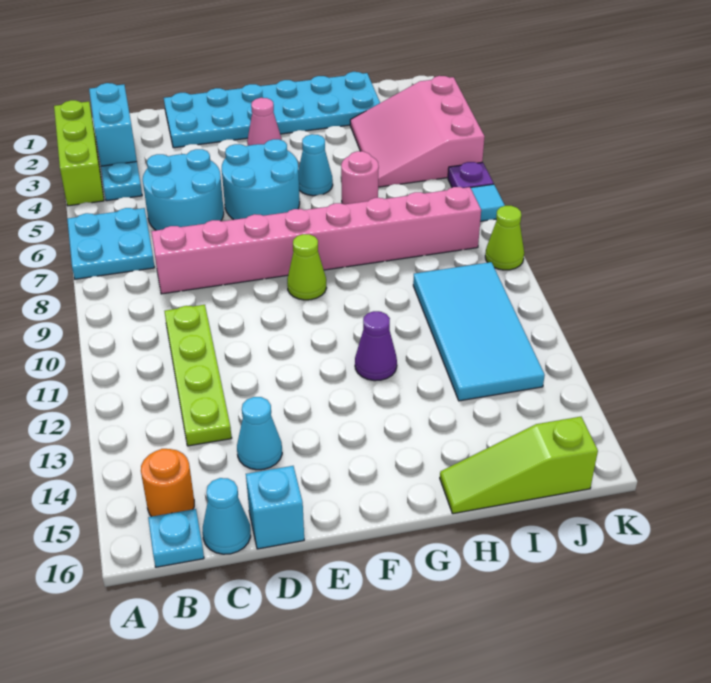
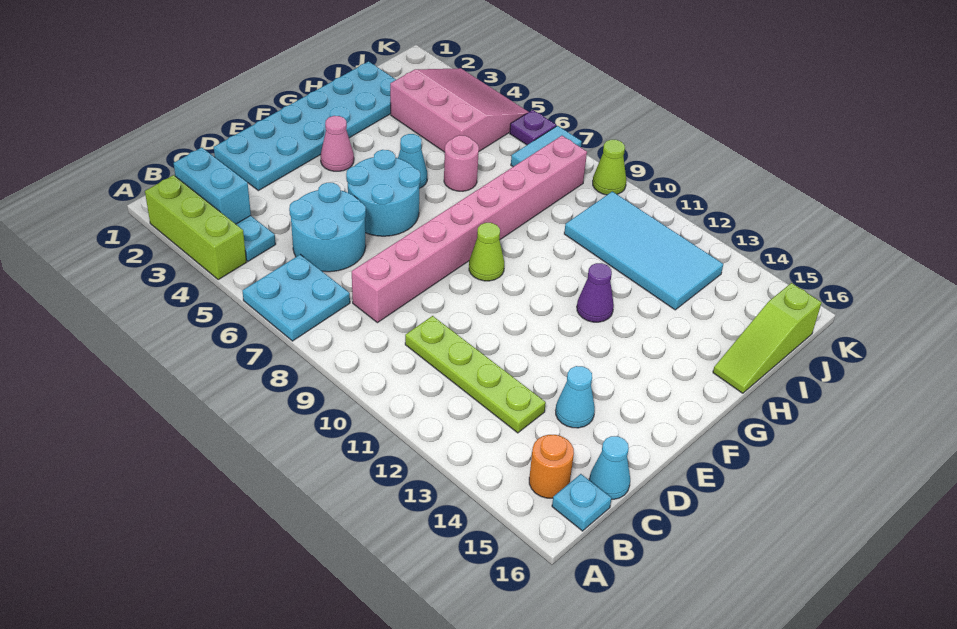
cyan brick D16 level 1 -> none
pink slope I3:K5 level 1 top K -> pink slope I3:K5 level 1 top I

